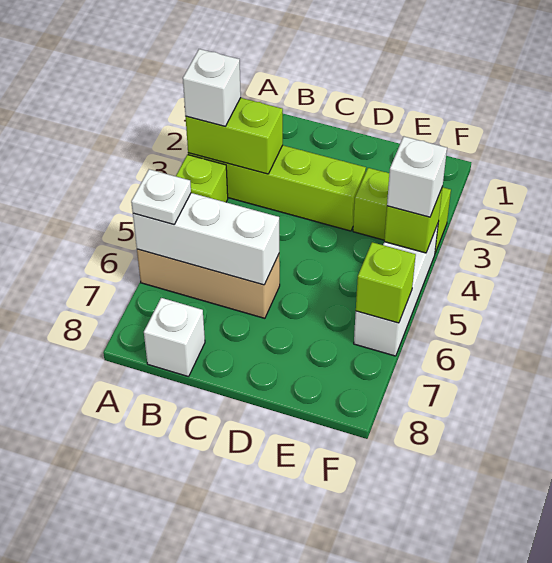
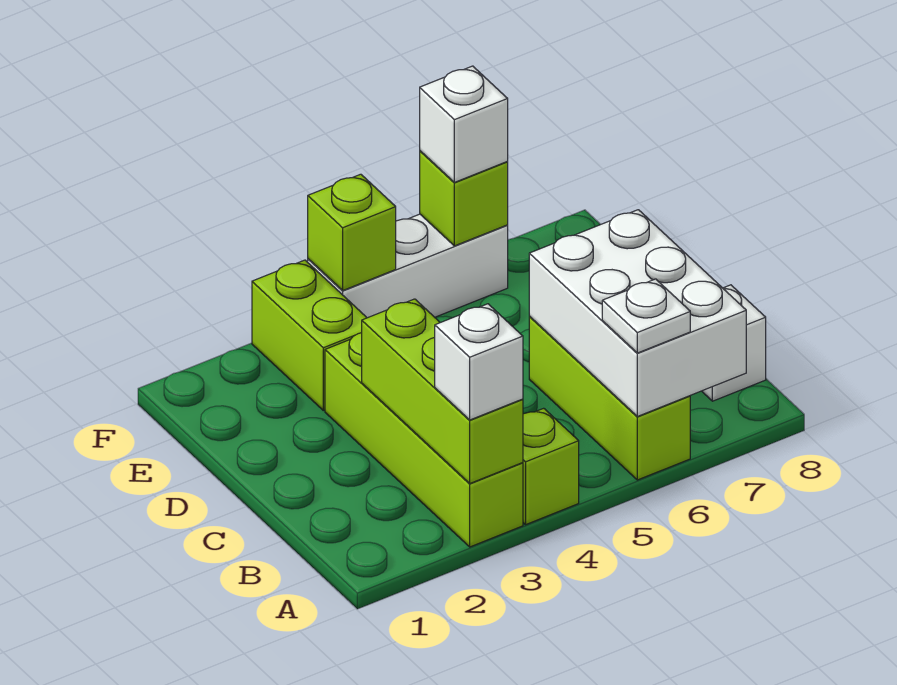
lime brick A3:B3 level 2 -> lime brick A3:C3 level 2
tan brick A6:C6 level 1 -> lime brick A6:C6 level 1
white brick A6:C6 level 2 -> white brick A6:C7 level 2
white brick F4 level 3 -> white brick F6 level 3

